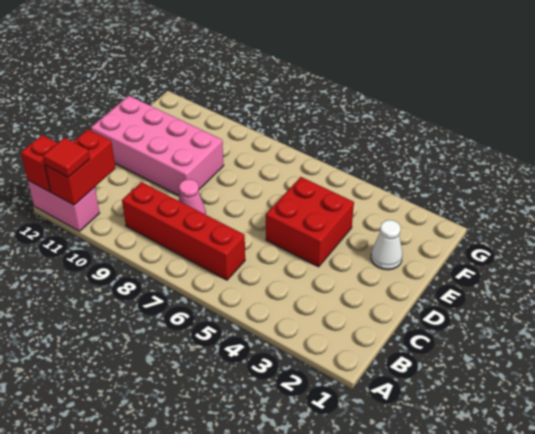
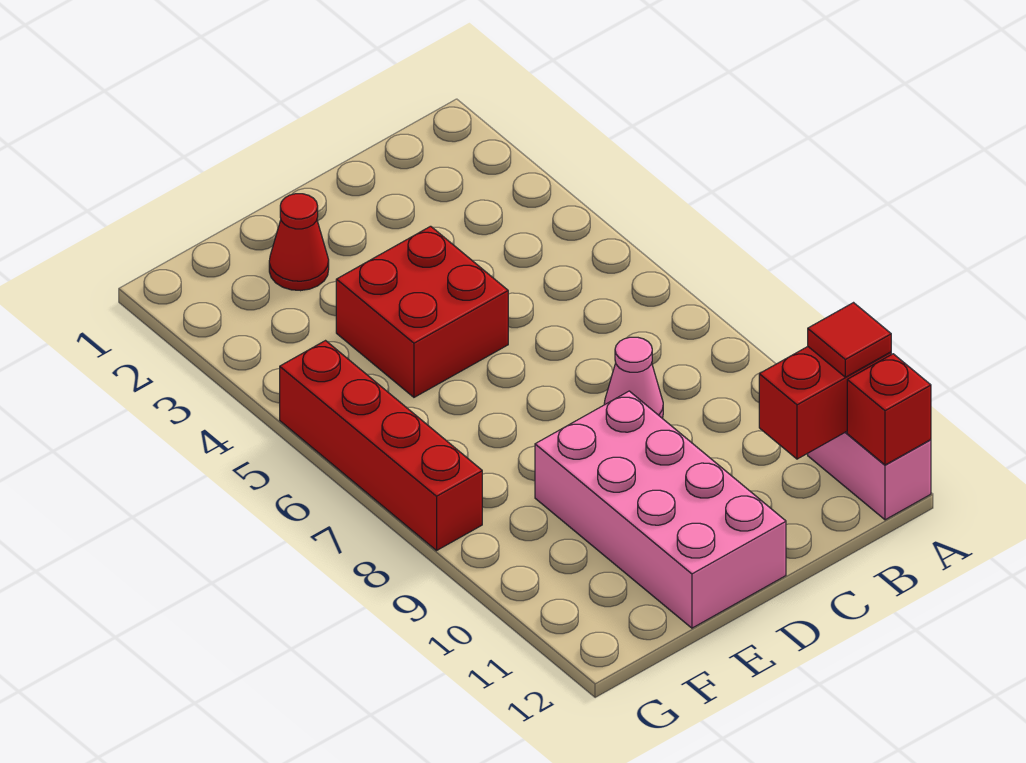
red brick B6:B9 level 1 -> red brick G5:G8 level 1
white cone E2 level 1 -> red cone E2 level 1

